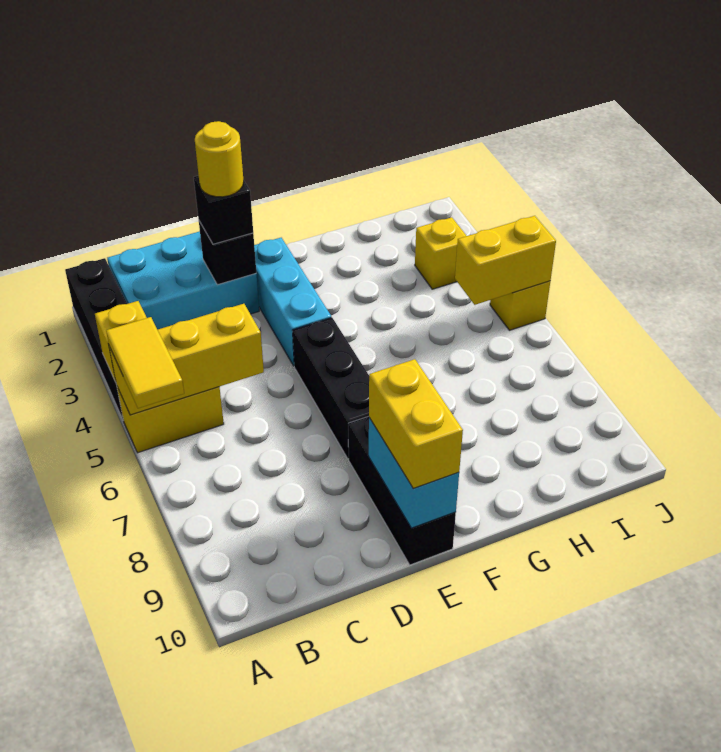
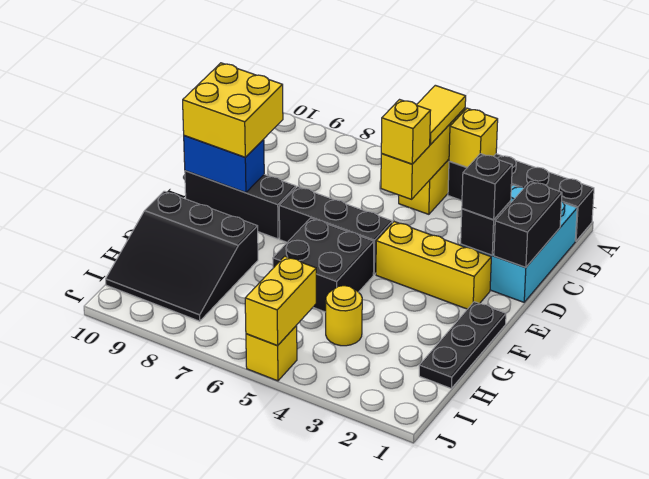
yellow tile A5:A6 level 3 -> yellow tile A5:B5 level 3
none -> black brick C1:D1 level 2
yellow round brick D2 level 4 -> yellow round brick H4 level 1
cyan brick E2:E4 level 1 -> yellow brick E2:E4 level 1
cyan brick E9:E10 level 2 -> blue brick E9:E10 level 2
yellow brick E9:E10 level 3 -> yellow brick D9:E10 level 3
none -> black plate F1:H1 level 1
none -> black brick F5:G6 level 1
none -> black slope G8:I10 level 1 top G
yellow brick I3 level 1 -> yellow brick C5 level 3

